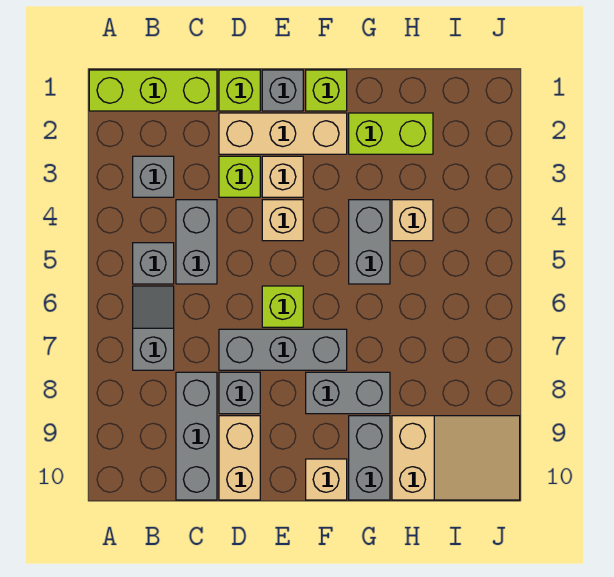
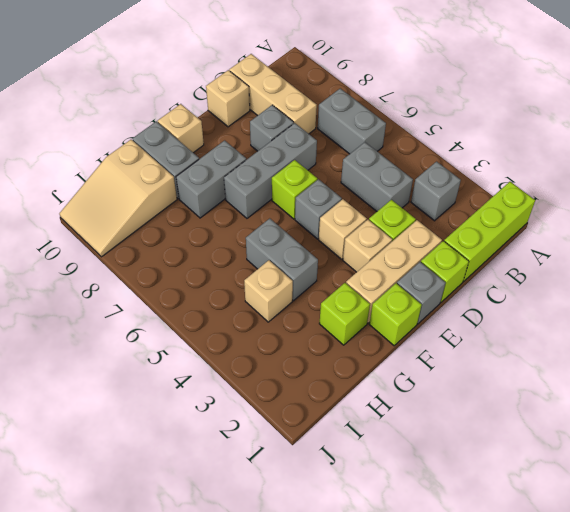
grey brick B5 level 1 -> grey brick E5 level 1
grey slope B6:B7 level 1 top 7 -> grey brick B6:B7 level 1
grey brick C8:C10 level 1 -> tan brick C8:C10 level 1
tan brick D9:D10 level 1 -> tan brick D10 level 1
lime brick G2:H2 level 1 -> lime brick G2 level 1

